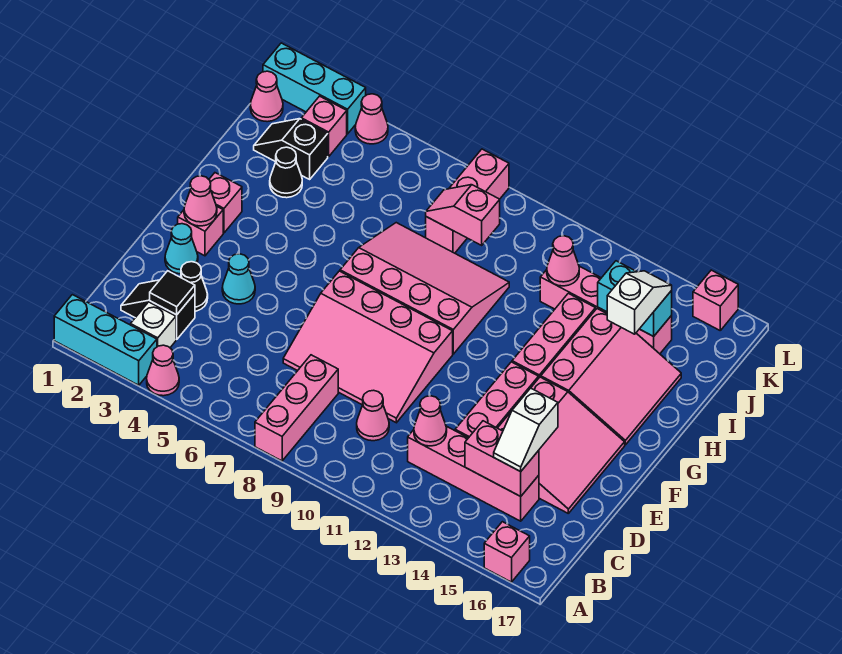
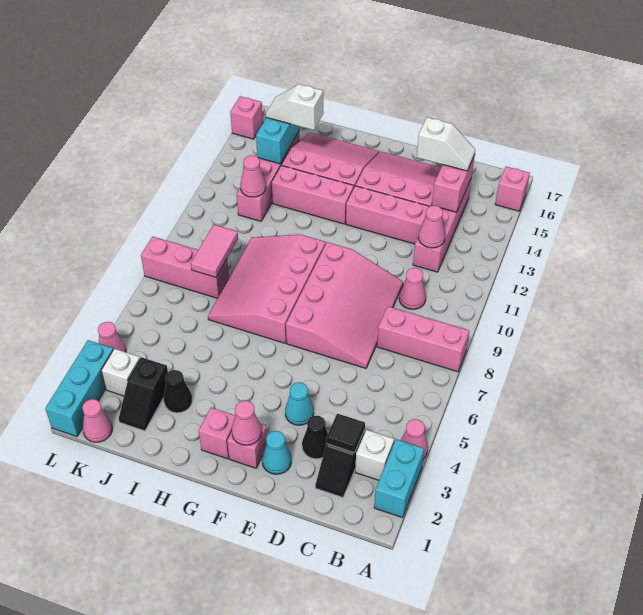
cyan brick A1:A3 level 1 -> cyan brick A2:A3 level 1
pink slope J8:J9 level 2 top 9 -> pink tile J8:J9 level 2
pink brick K3 level 1 -> white brick K3 level 1

